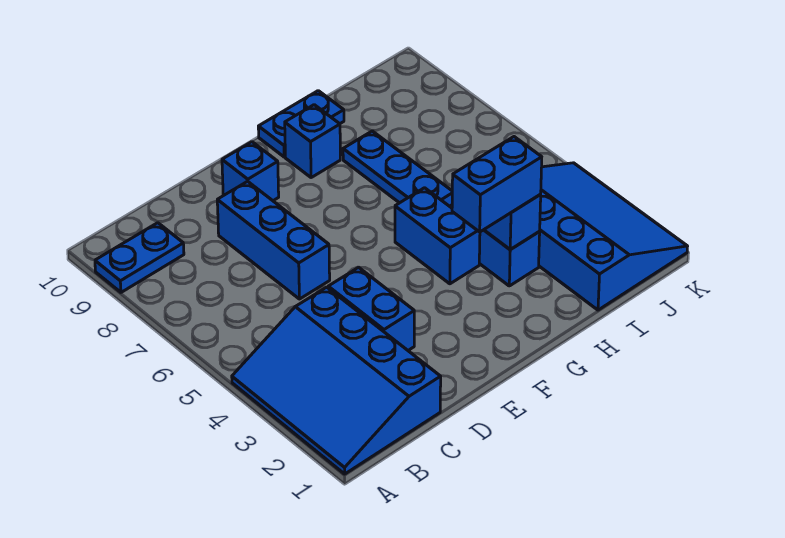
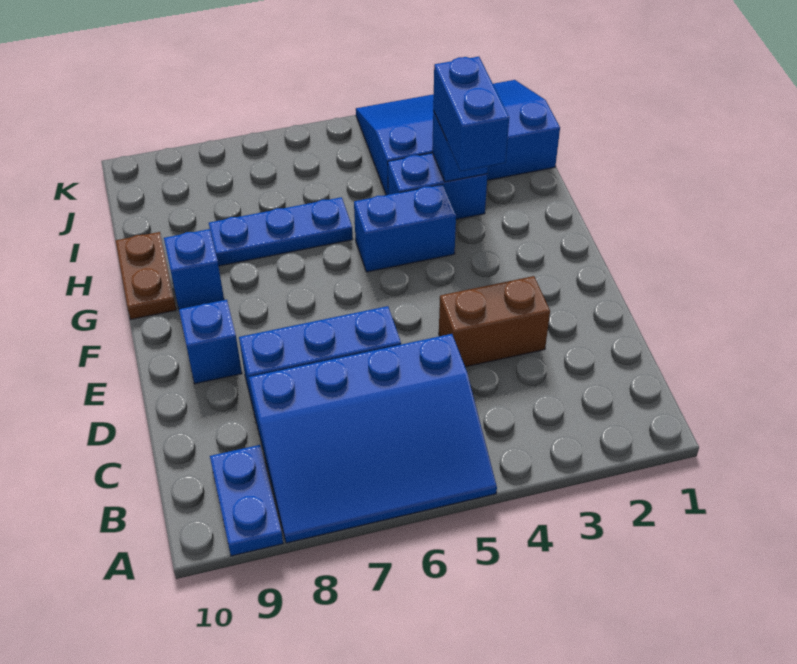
blue slope A1:C4 level 1 top C -> blue slope A5:C8 level 1 top C
blue brick D3:D4 level 1 -> brown brick D3:D4 level 1
blue plate G10:H10 level 1 -> brown plate G10:H10 level 1

